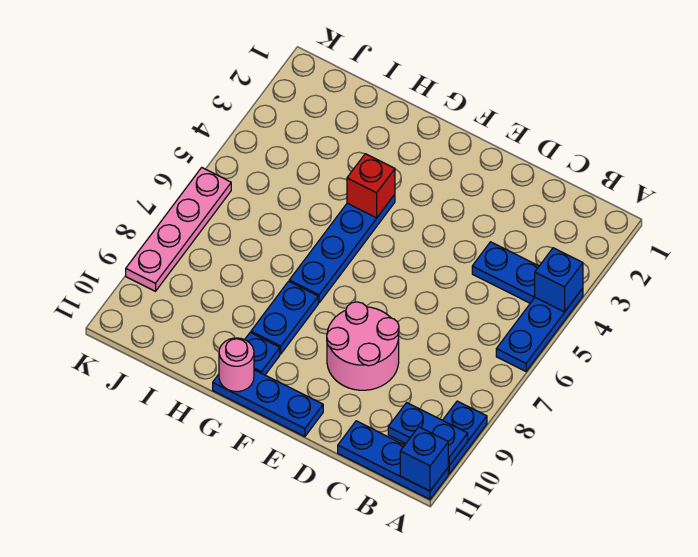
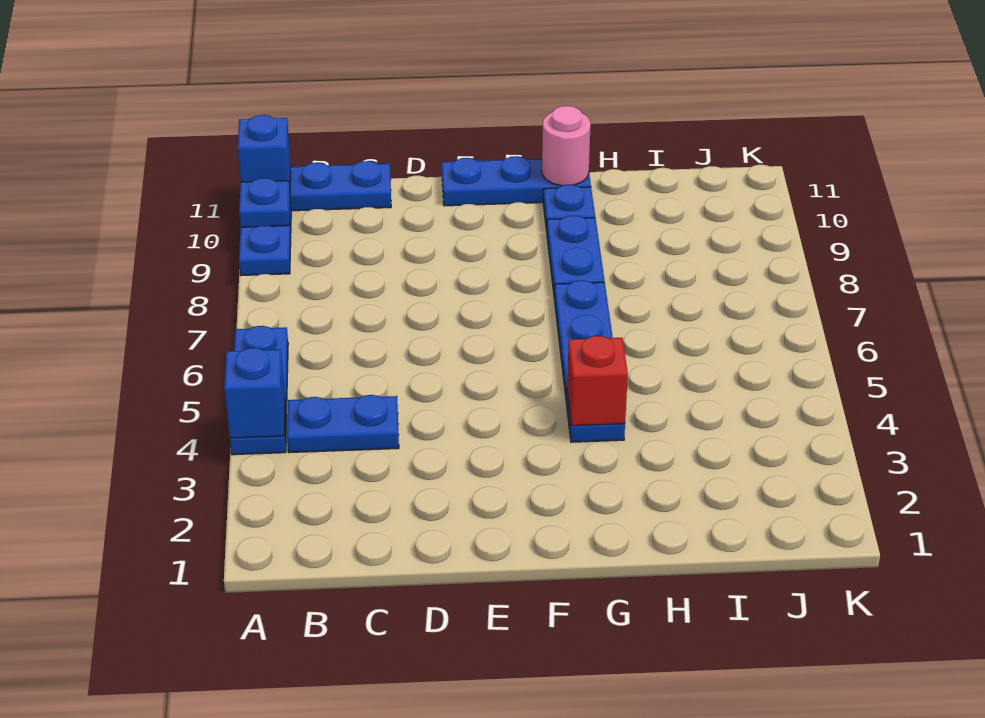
blue plate A10:B10 level 2 -> blue plate A10 level 2
pink round brick D8:E9 level 1 -> none
pink plate K6:K9 level 1 -> none

